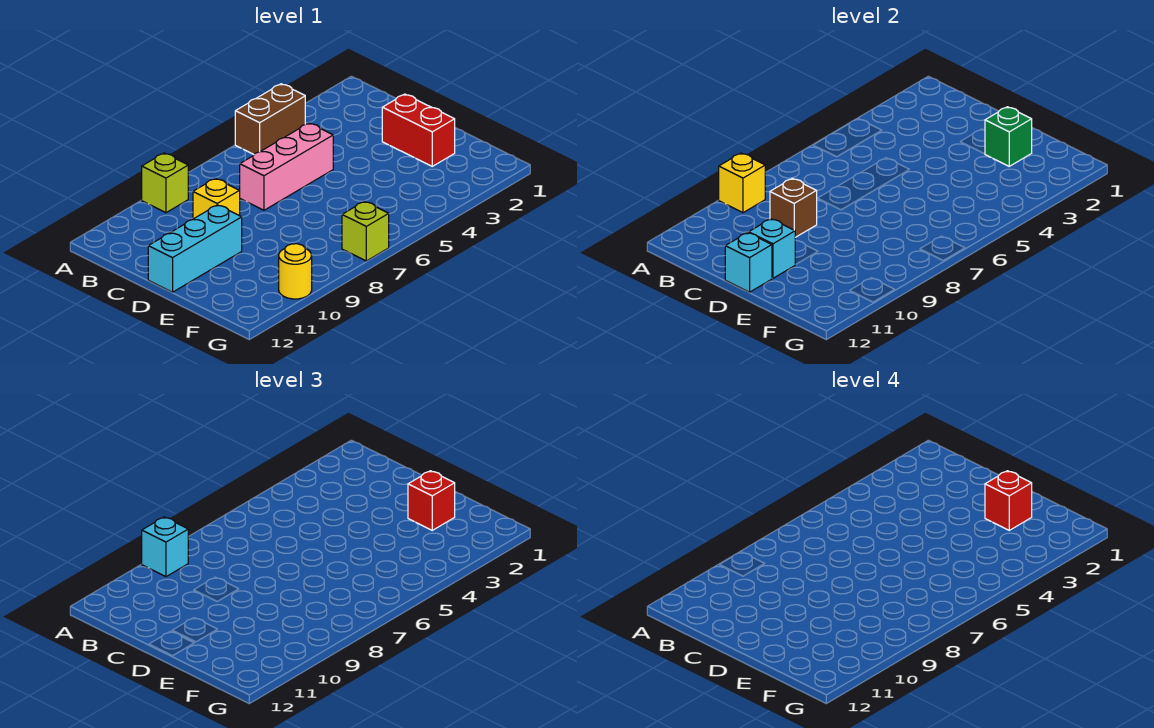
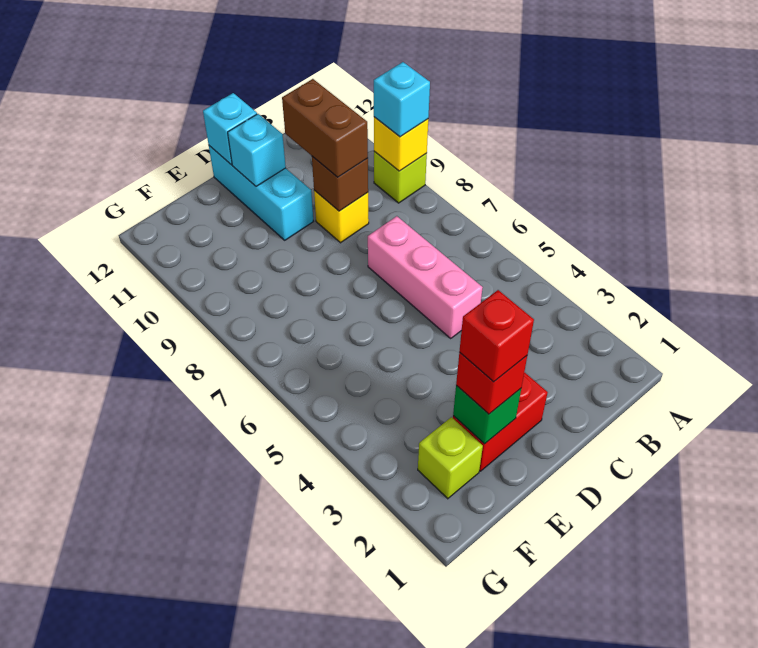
brown brick A4:A5 level 1 -> brown brick C9:C10 level 3
lime brick G7 level 1 -> lime brick F2 level 1
yellow round brick G10 level 1 -> none

